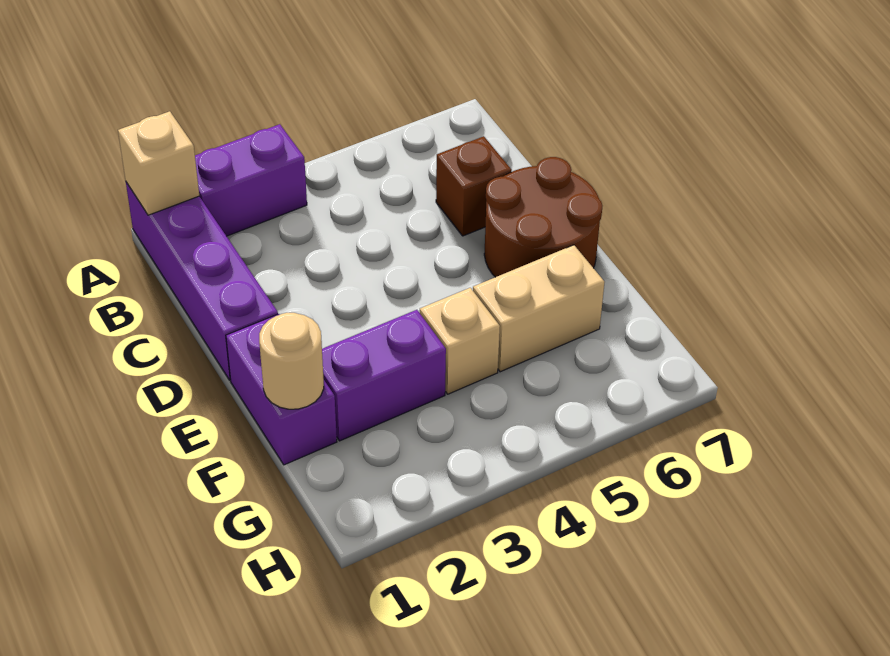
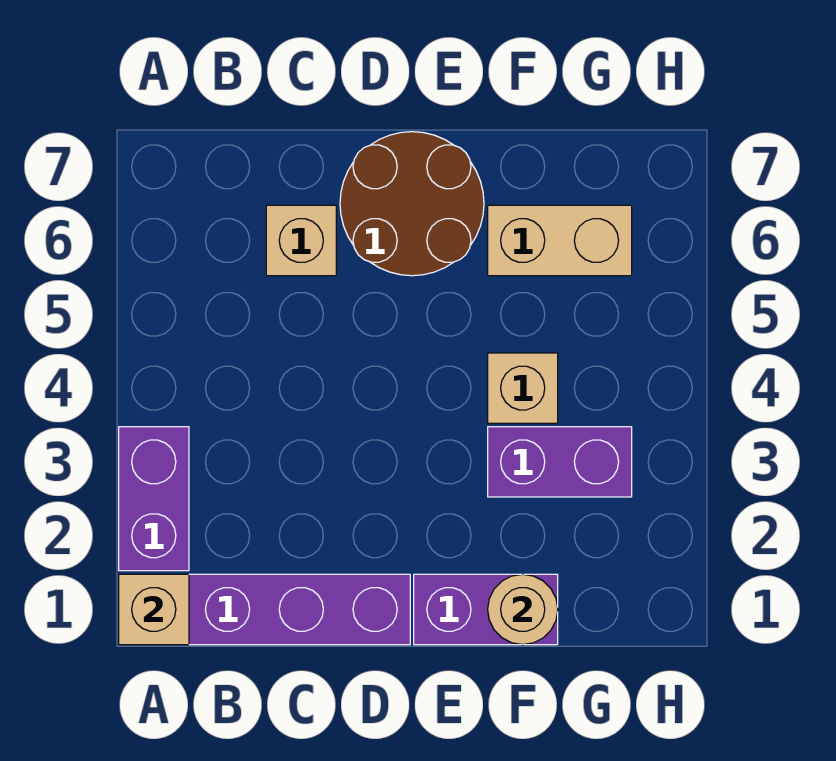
brown brick C6 level 1 -> tan brick C6 level 1
purple brick F2:F3 level 1 -> purple brick F3:G3 level 1
tan brick F5:F6 level 1 -> tan brick F6:G6 level 1

